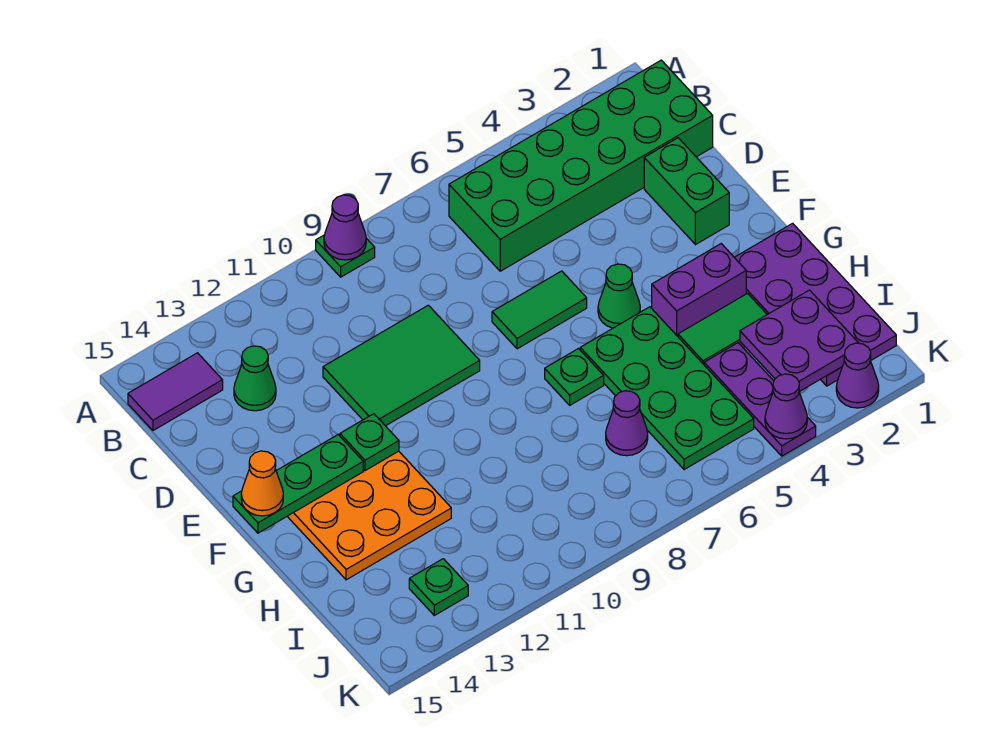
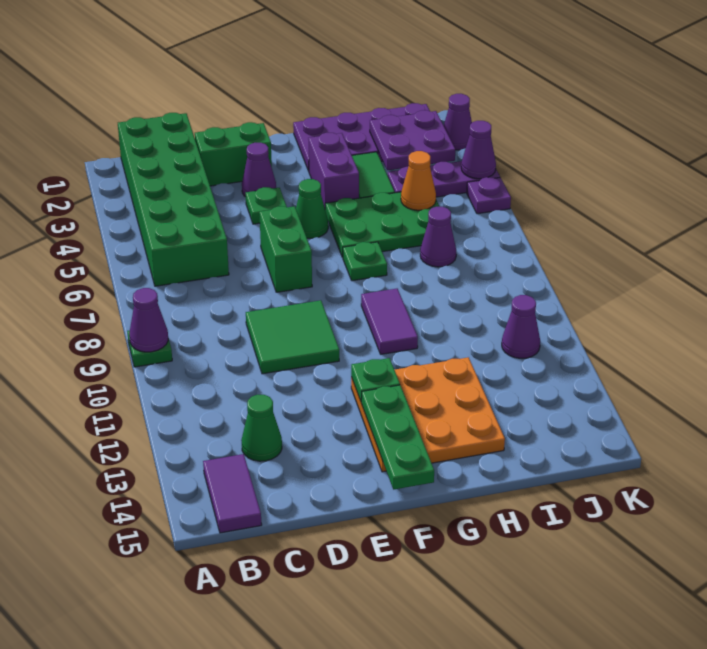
green tile D9:E11 level 1 -> green tile D9:E10 level 1
none -> purple cone E3 level 1
green tile E6:E7 level 1 -> green brick E6:E7 level 1
orange cone F15 level 3 -> orange cone I5 level 2
green plate G5:J6 level 1 -> green plate G5:I6 level 1
none -> purple tile G9:G10 level 1
none -> purple cone J11 level 1
green plate J13 level 1 -> green plate E4 level 1
none -> purple plate K5 level 1

